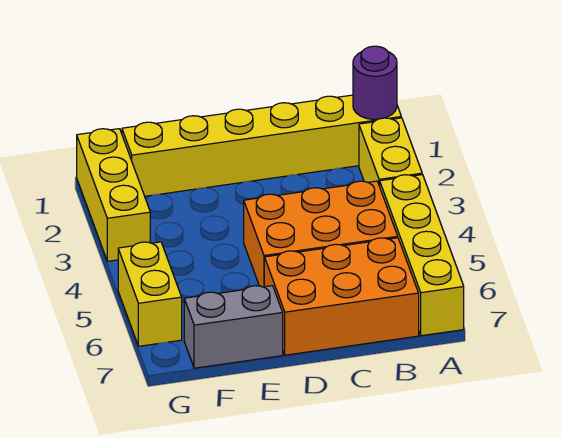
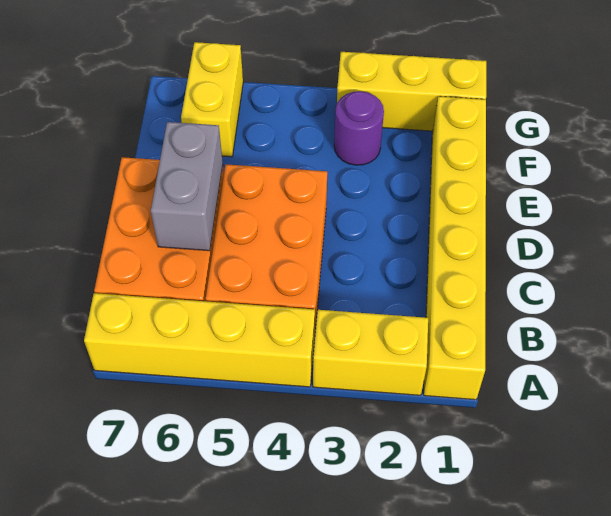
purple round brick A1 level 2 -> purple round brick F3 level 1
grey brick E7:F7 level 1 -> grey brick C6:D6 level 2
yellow brick G5:G6 level 1 -> yellow brick F6:G6 level 1

